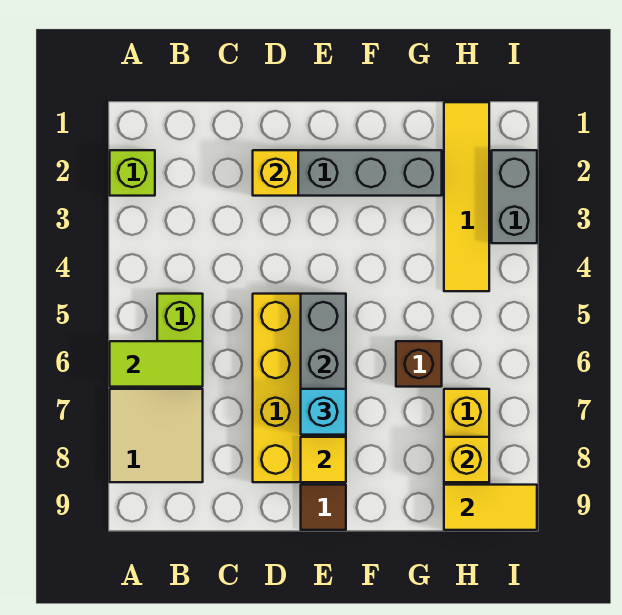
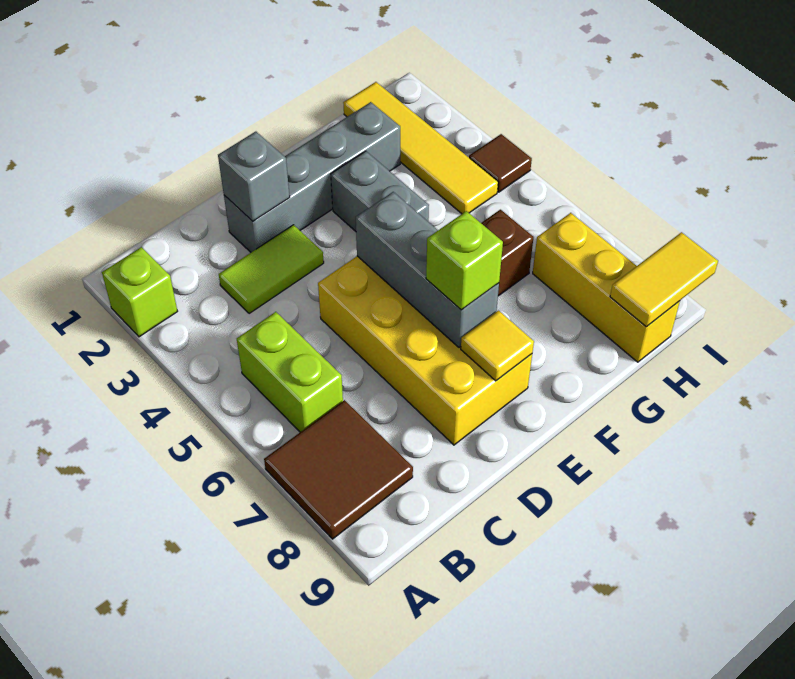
lime tile A6:B6 level 2 -> lime tile C3:D3 level 1
tan tile A7:B8 level 1 -> brown tile A7:B8 level 1
yellow brick D2 level 2 -> grey brick D2 level 2
cyan brick E7 level 3 -> lime brick E7 level 3
brown tile E9 level 1 -> brown tile I4 level 1
yellow brick H8 level 2 -> none
grey brick I2:I3 level 1 -> grey brick F3:F4 level 1

